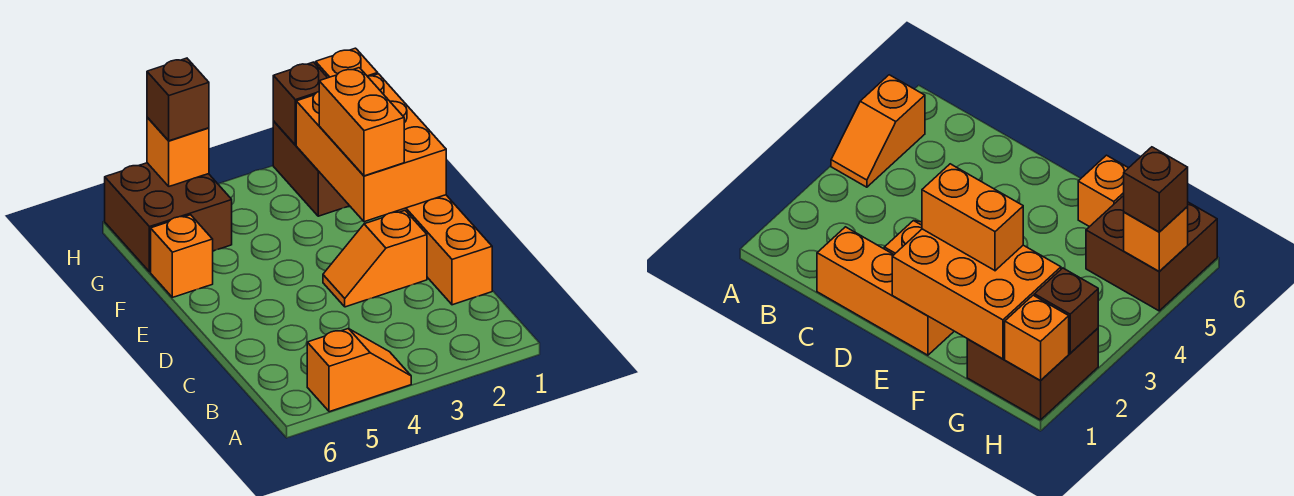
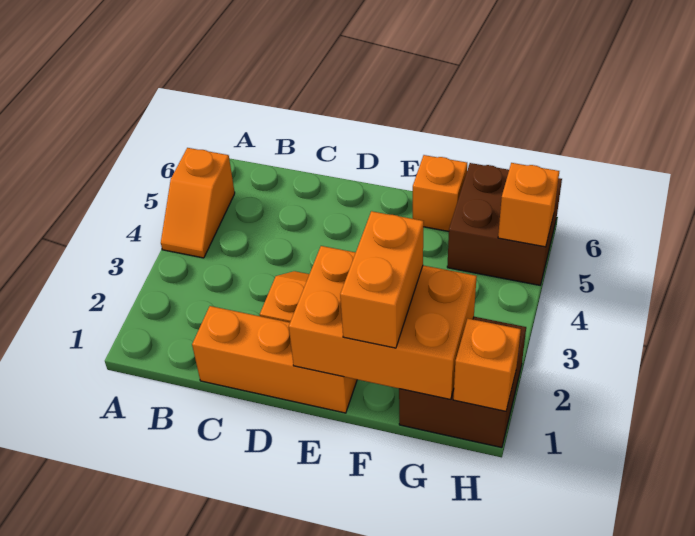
orange brick E2:F2 level 3 -> orange brick F1:F2 level 3
brown brick H2 level 2 -> none
brown brick H5 level 3 -> none

